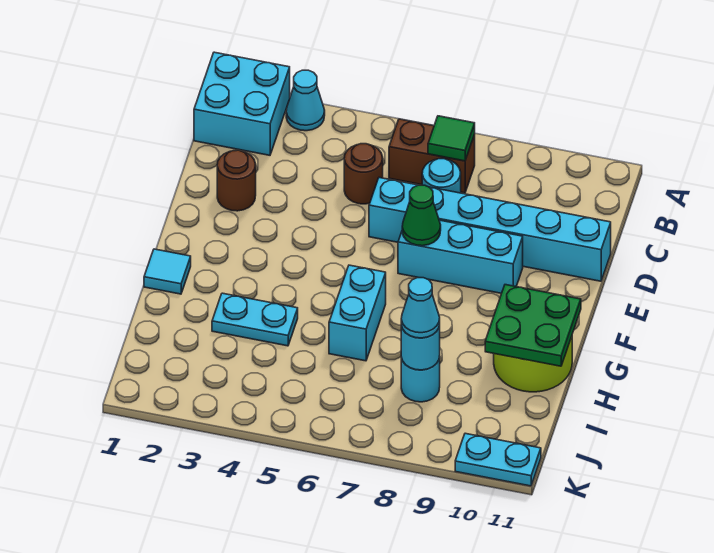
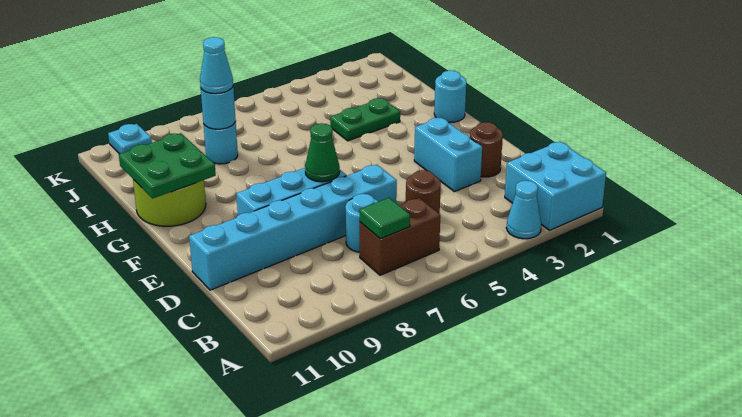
cyan tile G1 level 1 -> cyan round brick G1 level 1
cyan brick G6:H6 level 1 -> cyan brick D3:E3 level 1
cyan plate H3:H4 level 1 -> green plate H3:H4 level 1
cyan plate K10:K11 level 1 -> cyan plate K10 level 1

